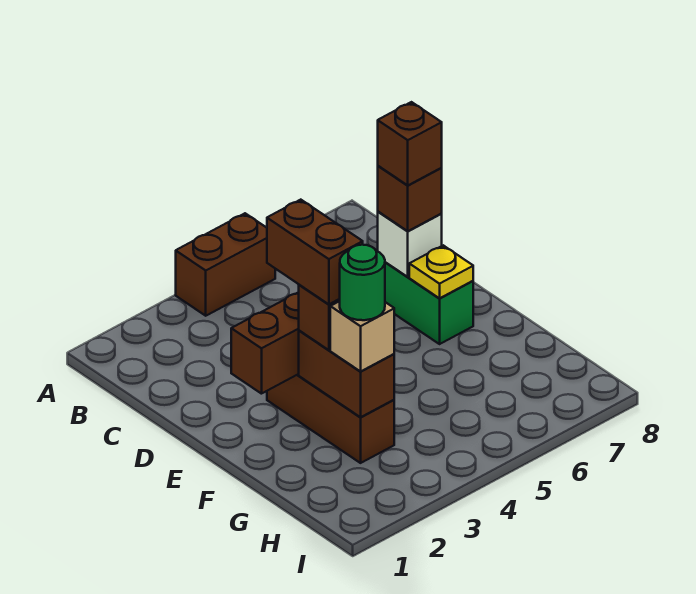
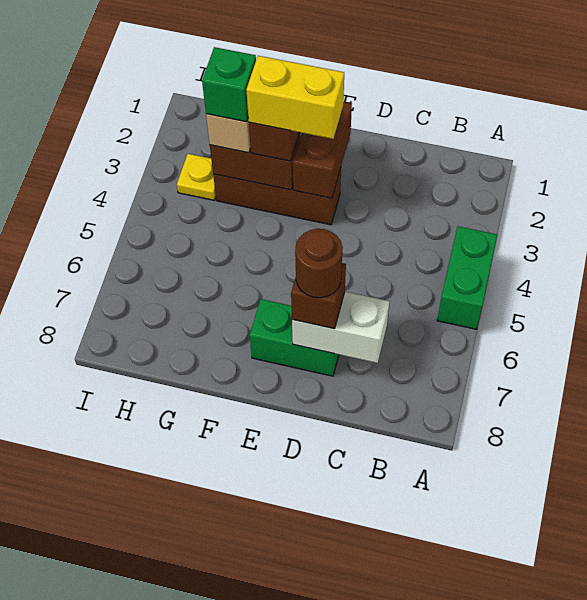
brown brick A4:A5 level 1 -> green brick A4:A5 level 1
white brick D7 level 2 -> white brick C7:D7 level 2
brown brick D7 level 4 -> brown round brick D7 level 4
brown brick E3:F3 level 4 -> yellow brick E3:F3 level 4
yellow plate E7 level 2 -> yellow plate H3 level 1
green round brick G3 level 4 -> green brick G3 level 4

